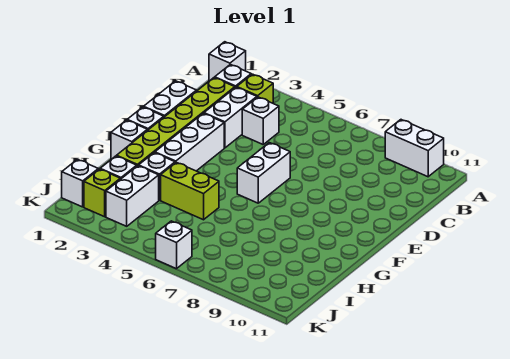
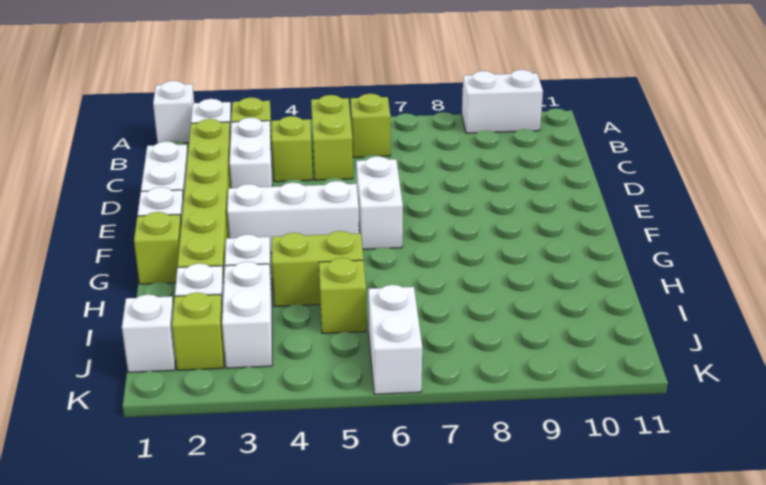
none -> lime brick B5:C5 level 1
none -> lime brick B6 level 1
white brick C4 level 1 -> lime brick C4 level 1
white brick E3:G3 level 1 -> white brick F3:F5 level 1
white brick G1 level 1 -> lime brick G1 level 1
none -> lime brick I5 level 1
white brick K6 level 1 -> white brick J6:K6 level 1

